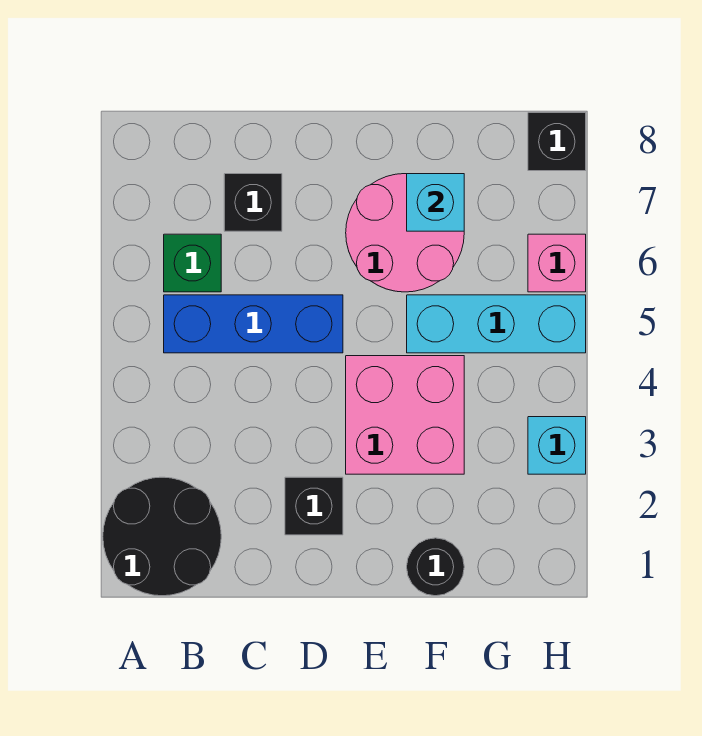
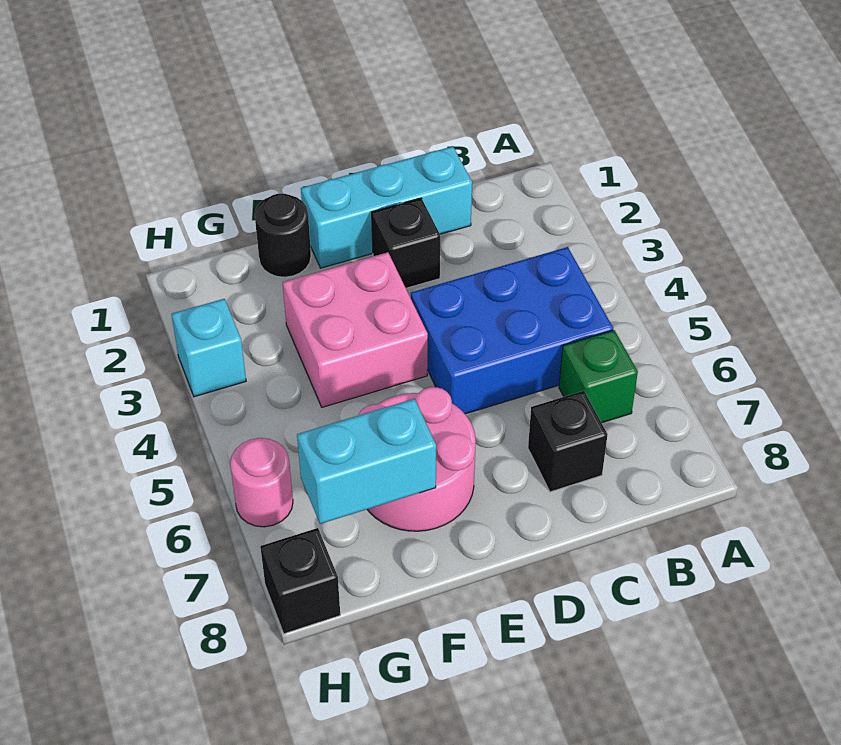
black round brick A1:B2 level 1 -> none
blue brick B5:D5 level 1 -> blue brick B4:D5 level 1
cyan brick F5:H5 level 1 -> cyan brick C1:E1 level 1
cyan brick F7 level 2 -> cyan brick F7:G7 level 2
pink brick H6 level 1 -> pink round brick H6 level 1

